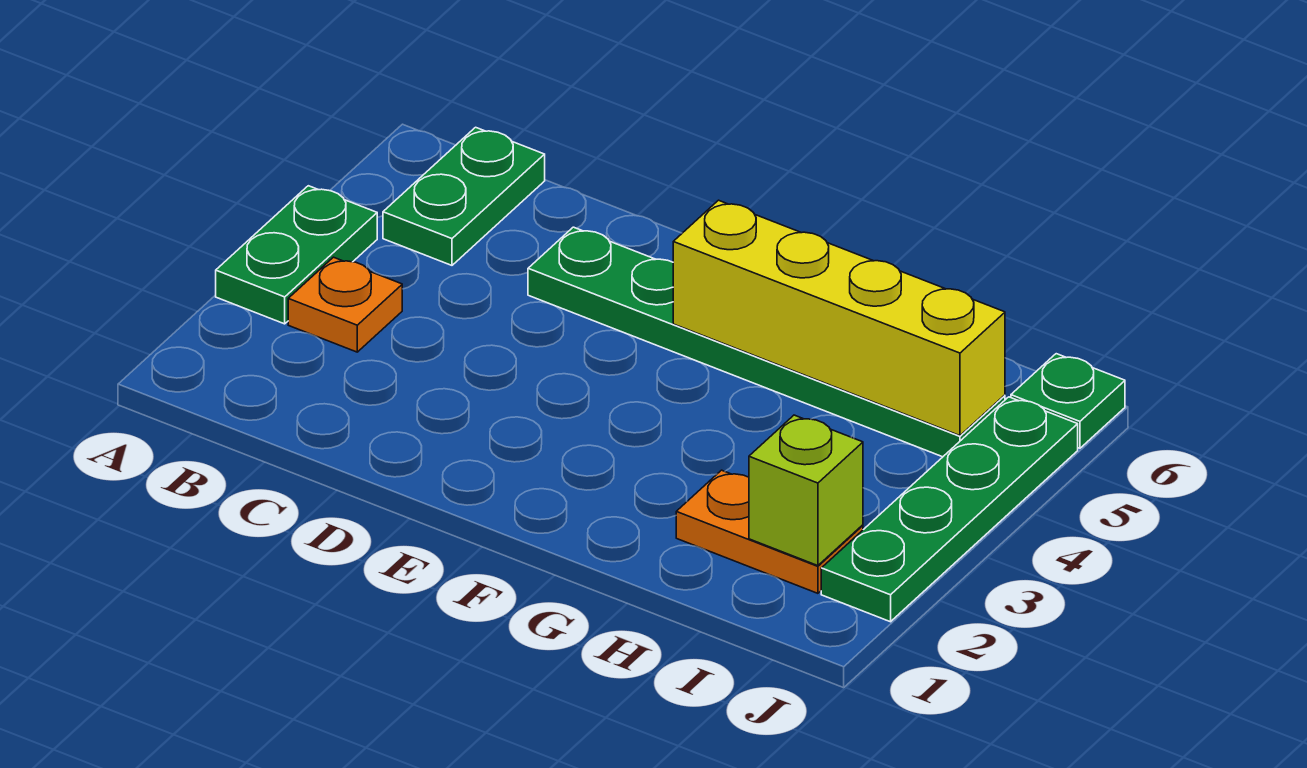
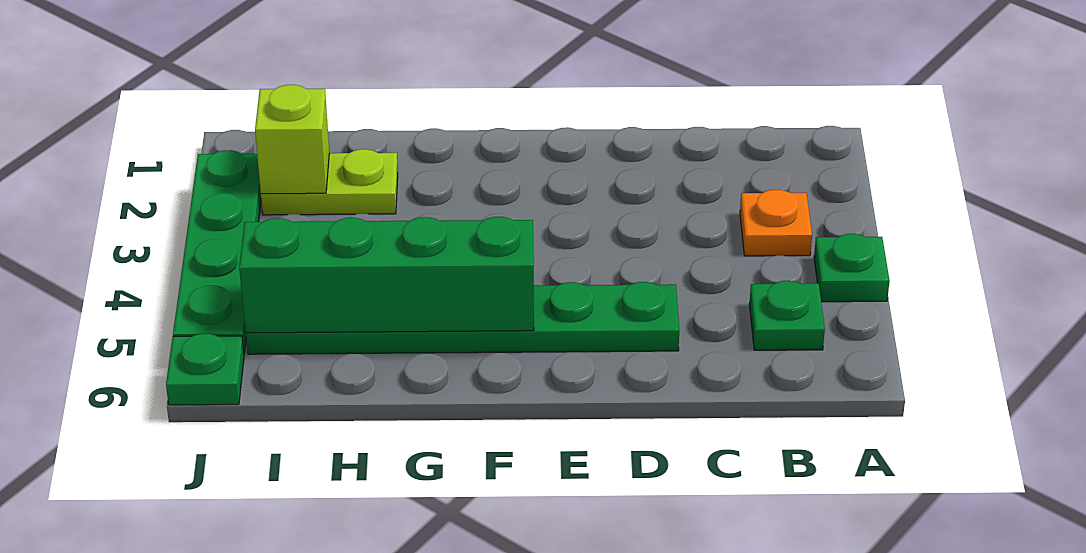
green plate A3:A4 level 1 -> green plate A4 level 1
green plate B5:B6 level 1 -> green plate B5 level 1
yellow brick F5:I5 level 2 -> green brick F5:I5 level 2
orange plate H2:I2 level 1 -> lime plate H2:I2 level 1

